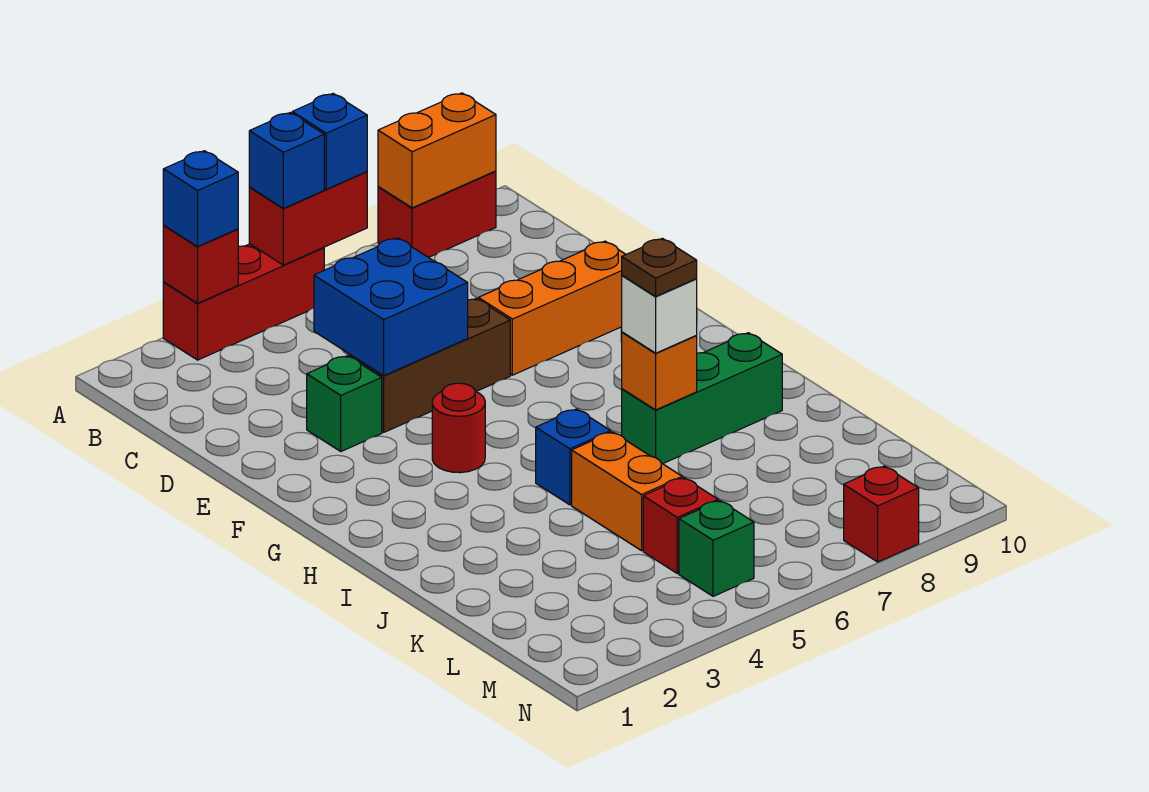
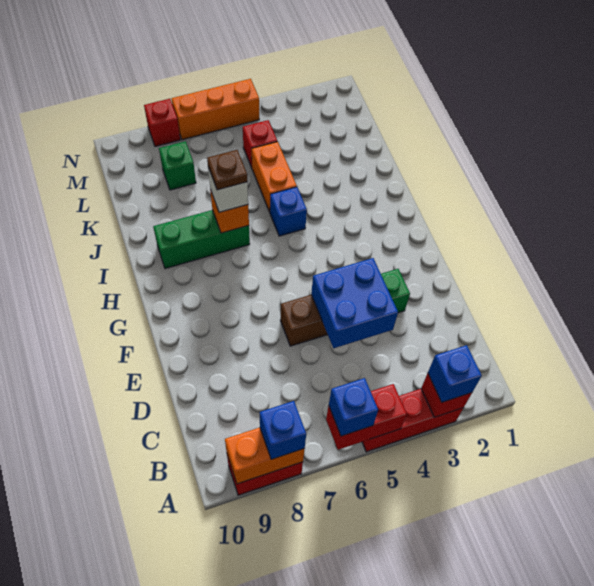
blue brick A5 level 3 -> blue brick A8 level 3
orange brick E7:E9 level 1 -> orange brick N5:N7 level 1
red round brick G4 level 1 -> none
green brick M5 level 1 -> green brick L8 level 1

